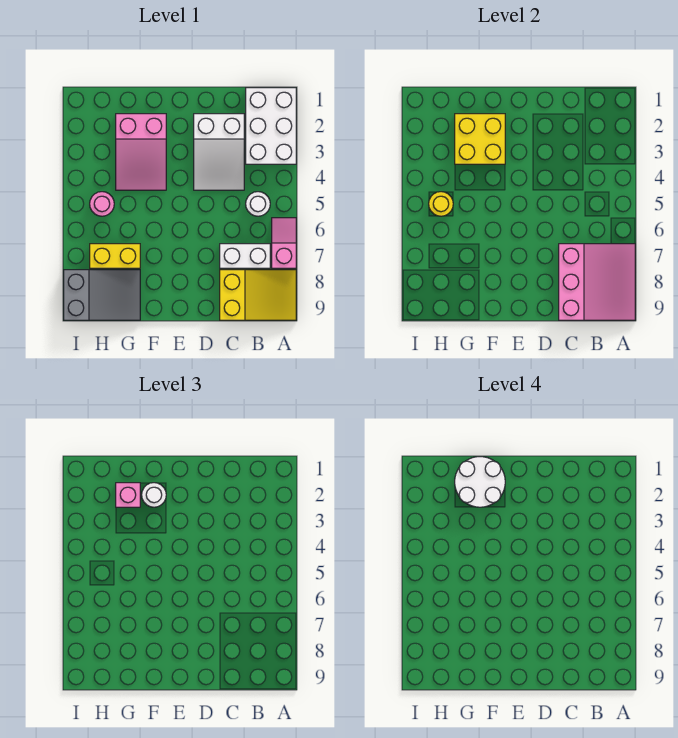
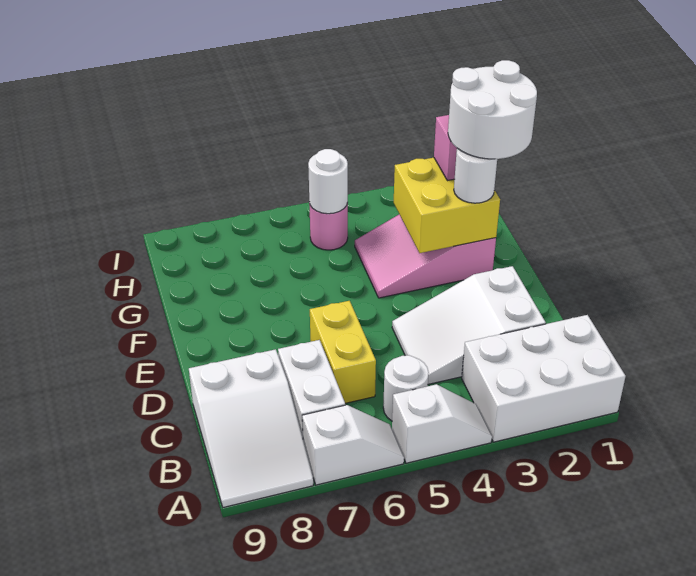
none -> white slope A4:A5 level 1 top 5
pink slope A6:A7 level 1 top 7 -> white slope A6:A7 level 1 top 7
pink slope A7:C9 level 2 top C -> none
yellow slope A8:C9 level 1 top C -> white slope A8:C9 level 1 top C
yellow brick G7:H7 level 1 -> yellow brick C6:D6 level 1
grey slope G8:I9 level 1 top I -> none
yellow round brick H5 level 2 -> white round brick H5 level 2

